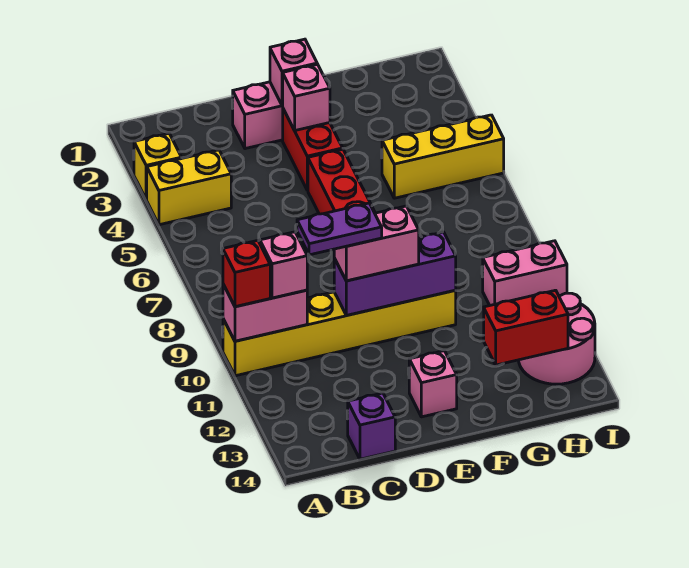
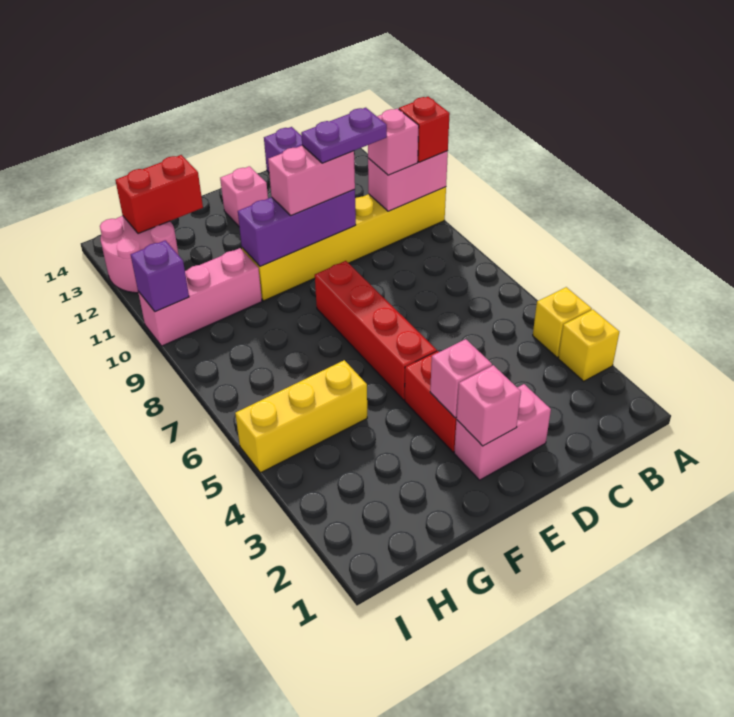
yellow brick A4:B4 level 1 -> yellow brick A4 level 1
pink brick H10:I10 level 1 -> pink brick G10:I10 level 1
none -> purple brick I10 level 2

